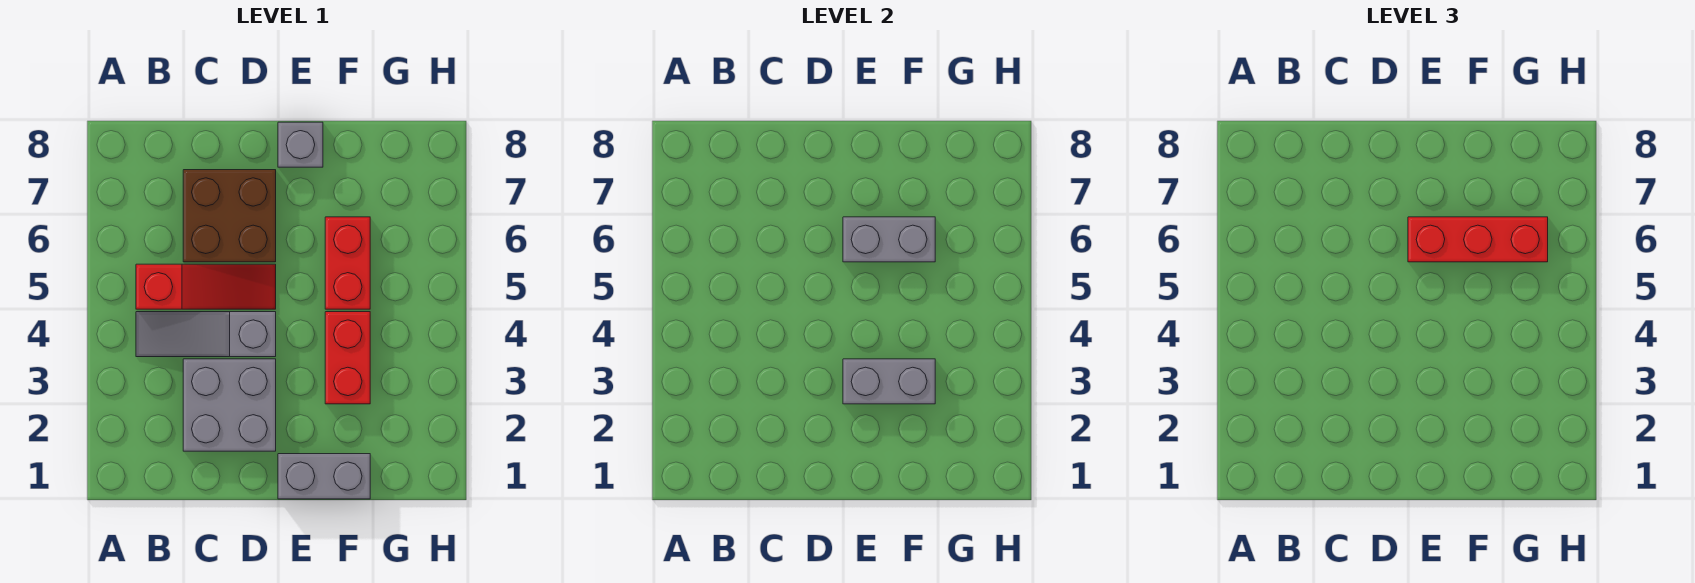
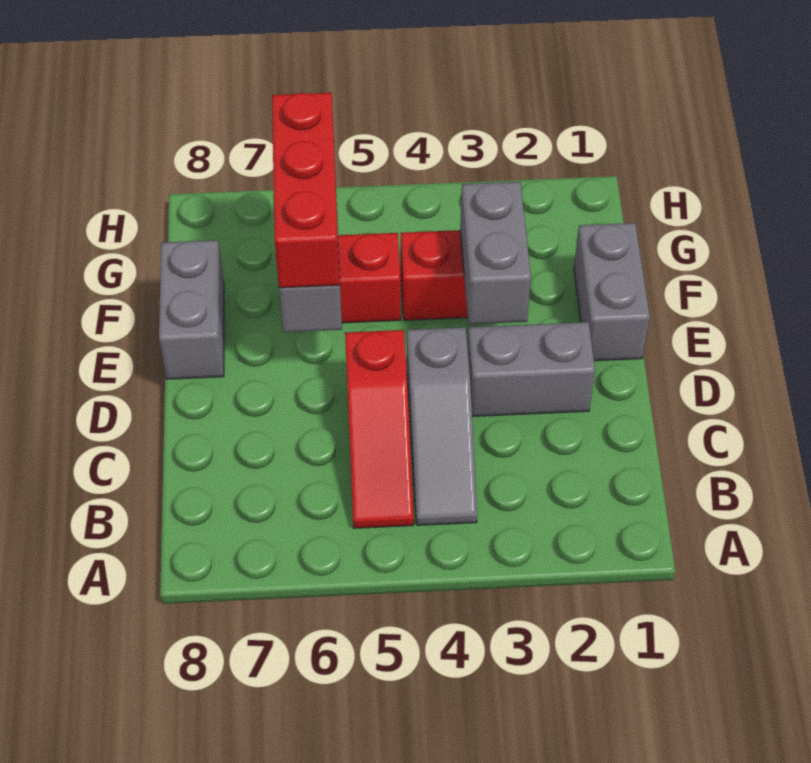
red slope B5:D5 level 1 top B -> red slope B5:D5 level 1 top D
grey brick C2:D3 level 1 -> grey brick D2:D3 level 1
brown brick C6:D7 level 1 -> none
grey brick E8 level 1 -> grey brick E8:F8 level 1

